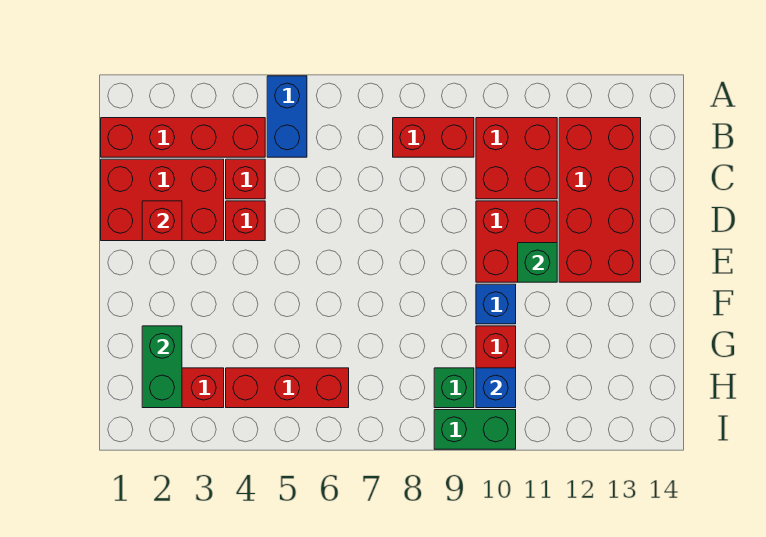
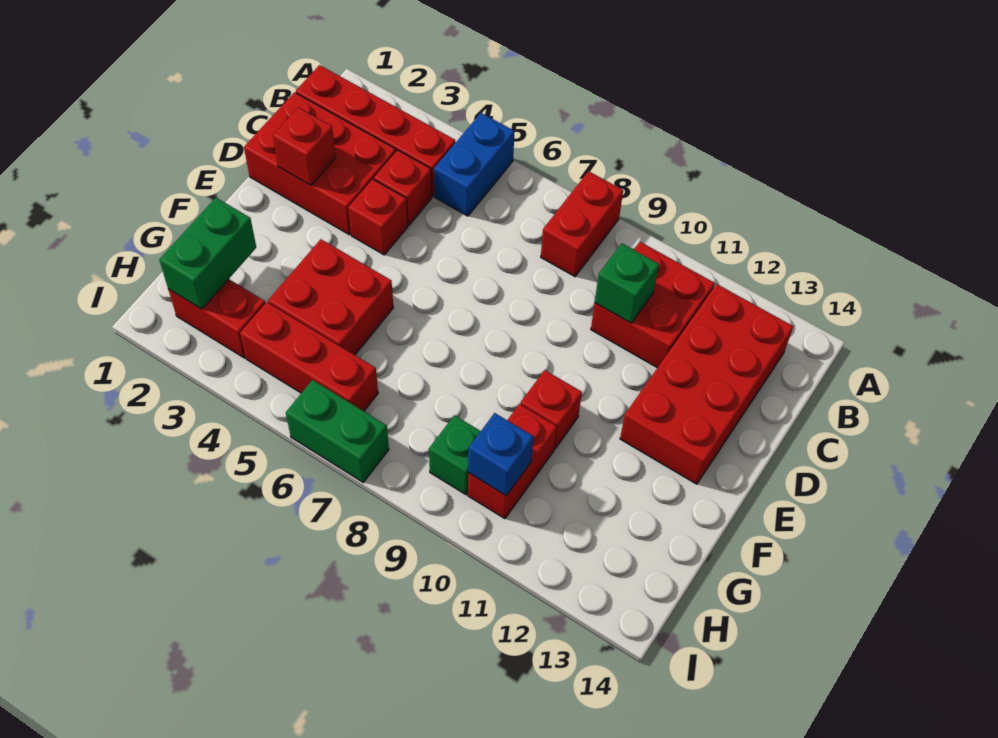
red brick B8:B9 level 1 -> red brick A8:B8 level 1
red brick D10:E11 level 1 -> red brick F4:G5 level 1
green brick E11 level 2 -> green brick C10 level 2
blue brick F10 level 1 -> red brick F10 level 1
green brick I9:I10 level 1 -> green brick I6:I7 level 1

